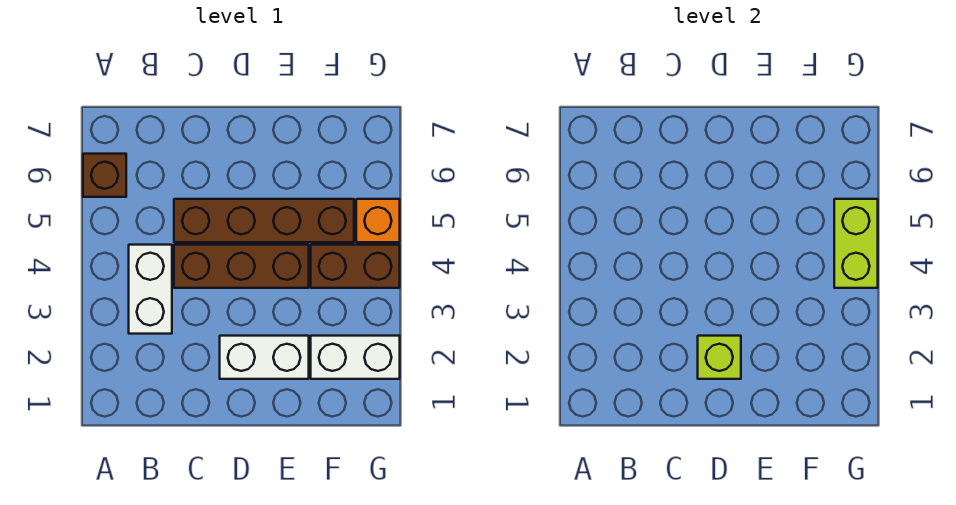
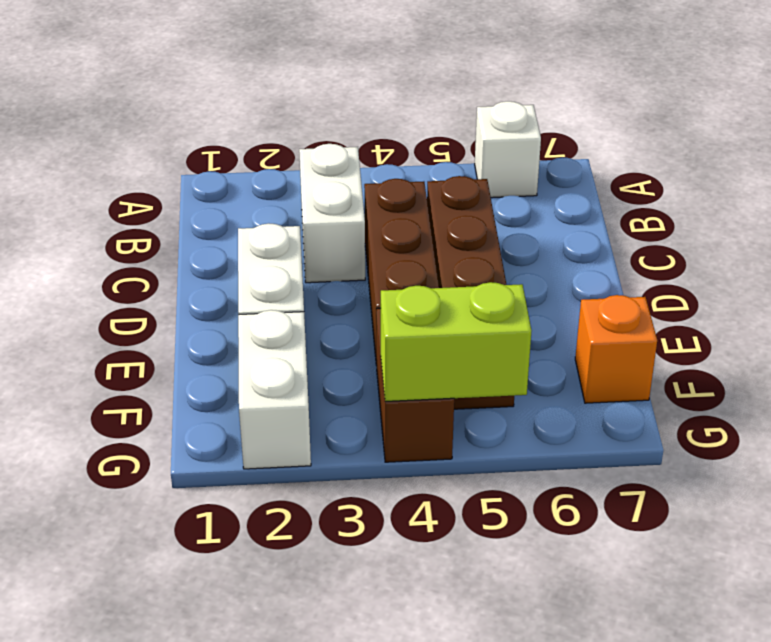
brown brick A6 level 1 -> white brick A6 level 1
white brick B3:B4 level 1 -> white brick B3:C3 level 1
lime brick D2 level 2 -> none
orange brick G5 level 1 -> orange brick F7 level 1

